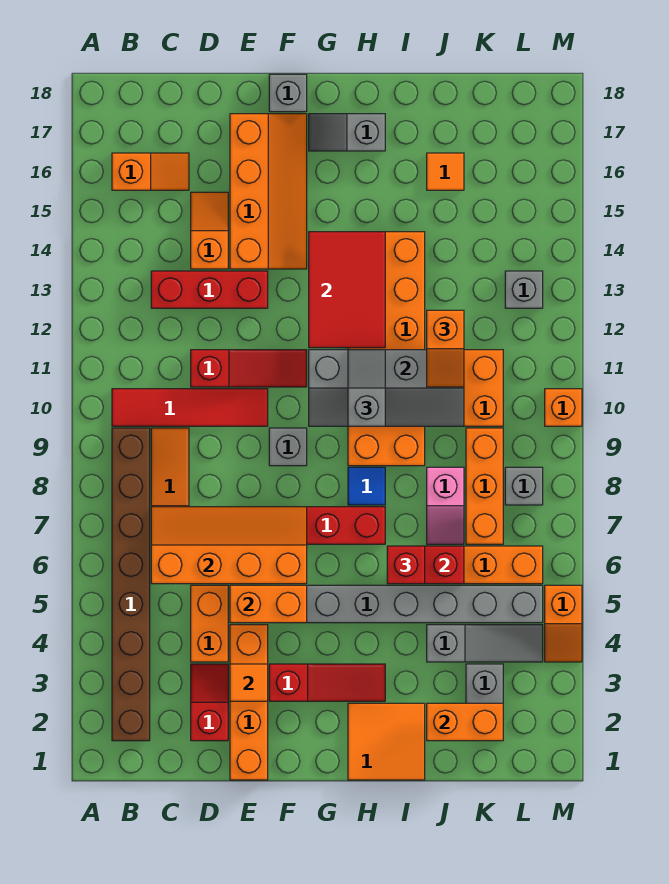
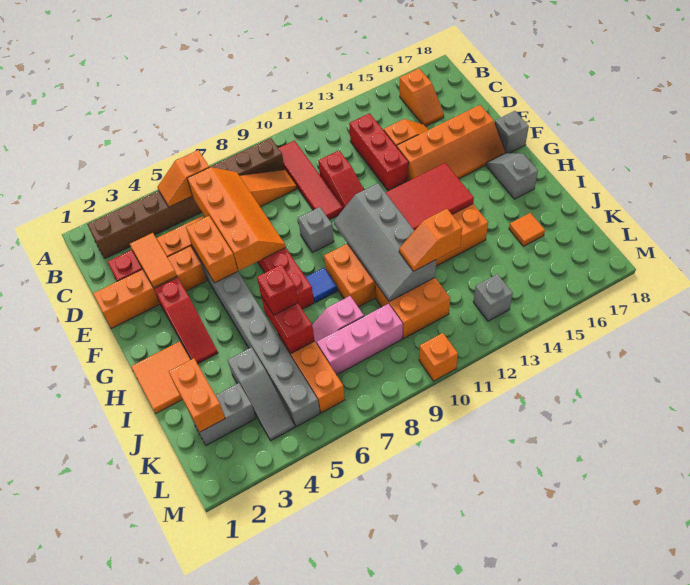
orange tile E3 level 2 -> orange tile D3:E3 level 2
grey slope H10:H11 level 3 top 10 -> none
orange brick K7:K9 level 1 -> pink brick K7:K9 level 1
grey brick L8 level 1 -> none
orange slope M4:M5 level 1 top 5 -> orange slope B5:B6 level 2 top 6

